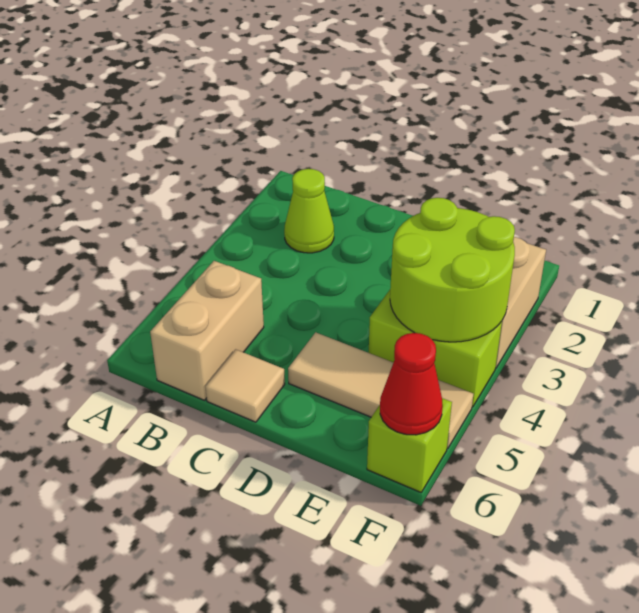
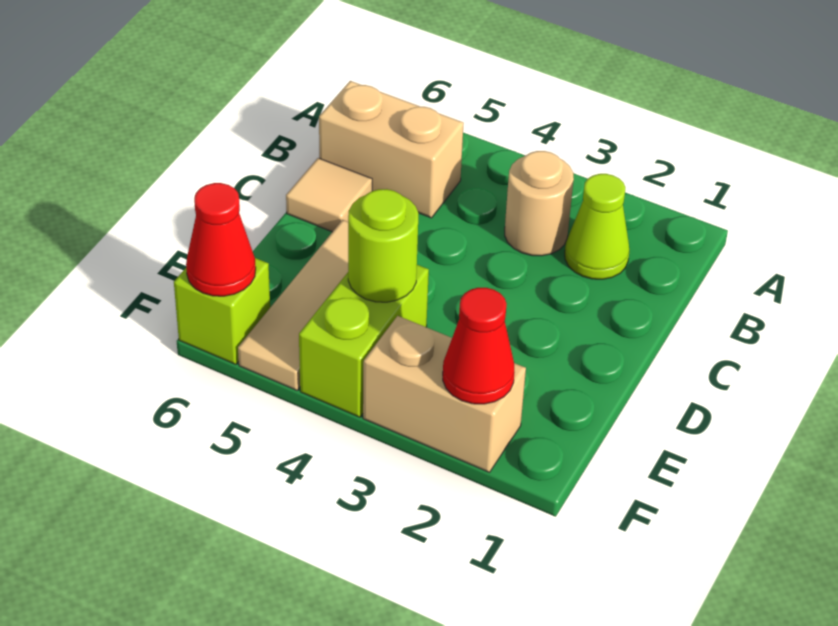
none -> tan round brick B3 level 1
lime round brick E3:F4 level 2 -> lime round brick E4 level 2
none -> red cone F2 level 2

